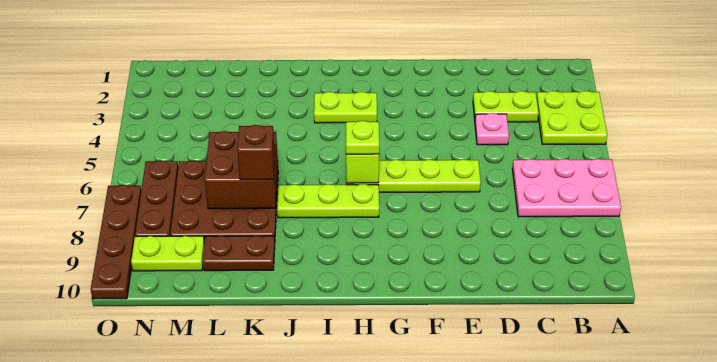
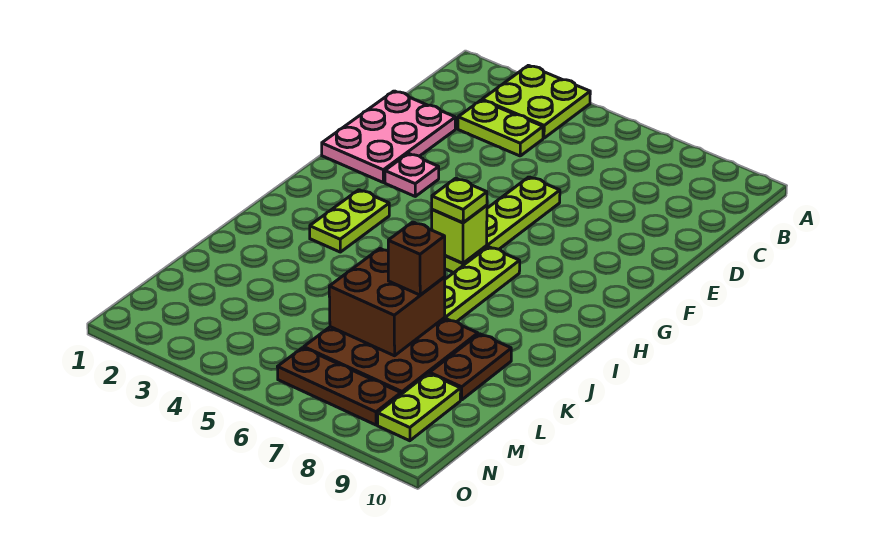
pink plate A6:C7 level 1 -> pink plate D1:F2 level 1
lime plate C3:D3 level 1 -> lime plate C3:C4 level 1
pink plate D4 level 1 -> pink plate F3 level 1
brown plate O7:O10 level 1 -> none

